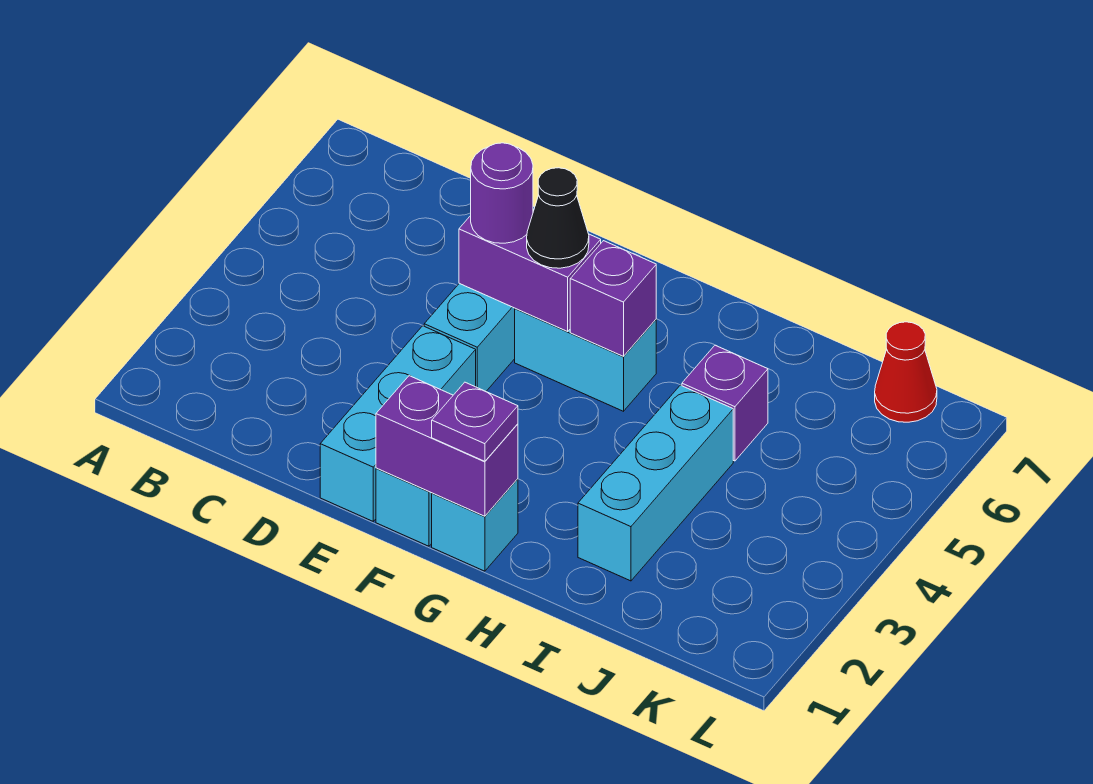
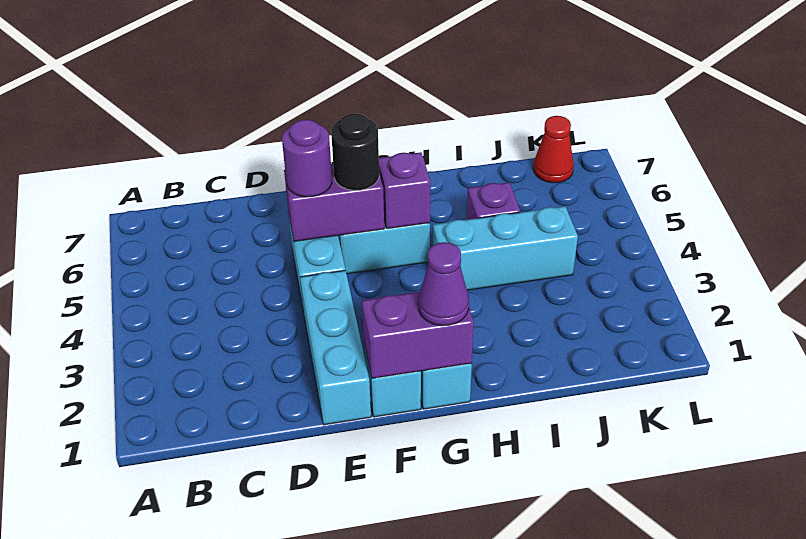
black cone F5 level 3 -> black round brick F5 level 3
purple plate G1 level 3 -> purple cone G1 level 3
cyan brick I2:I4 level 1 -> cyan brick H4:J4 level 1

